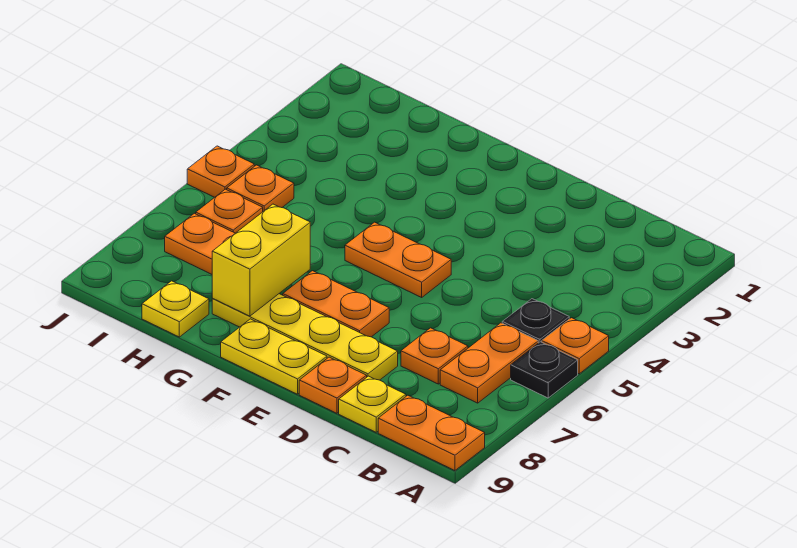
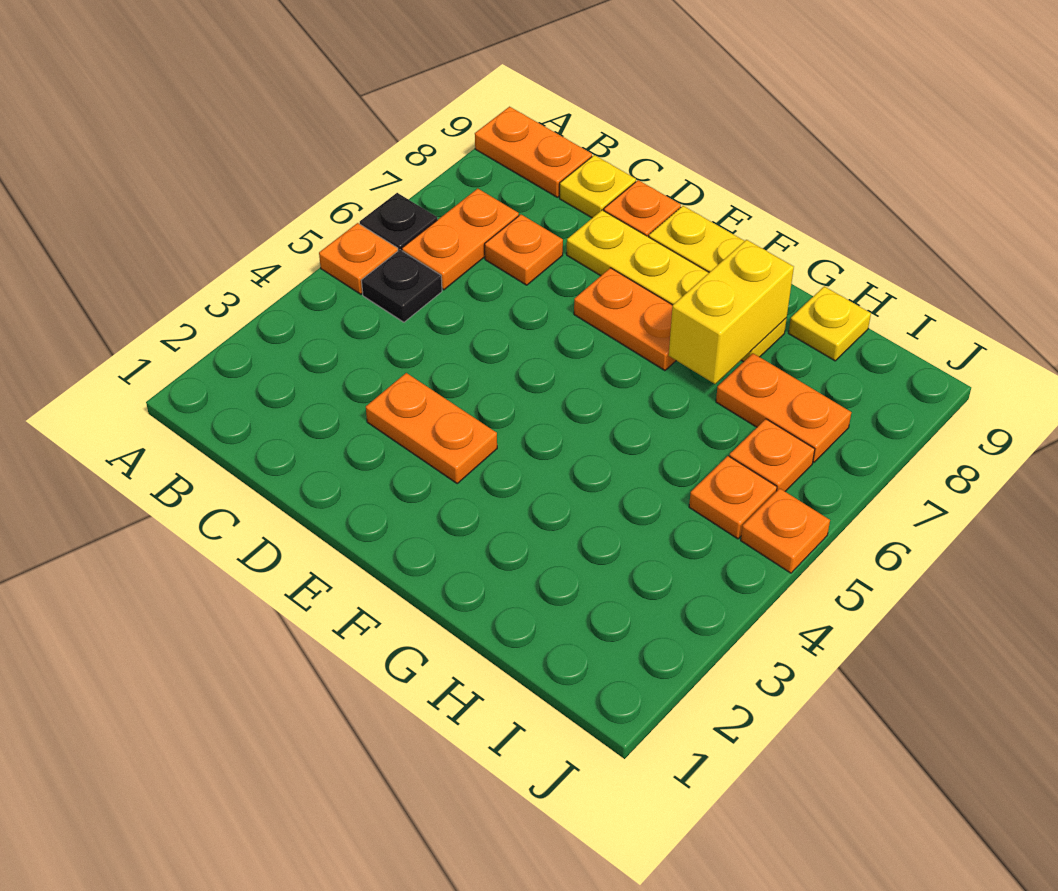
orange plate E5:F5 level 1 -> orange plate D3:E3 level 1

